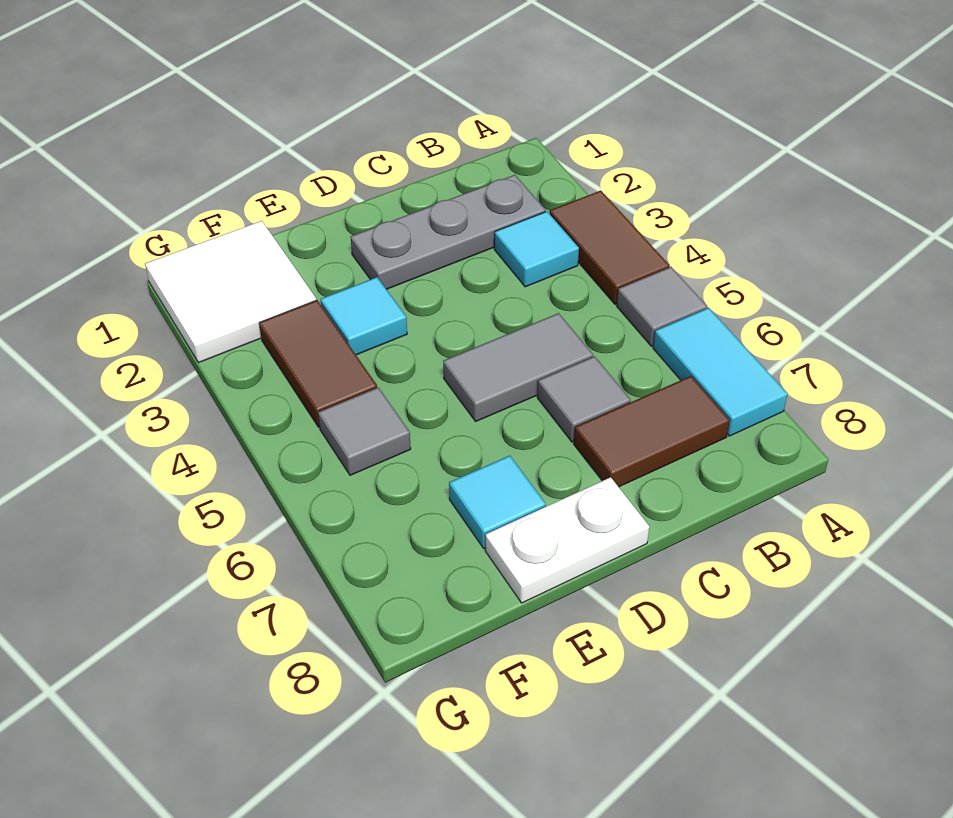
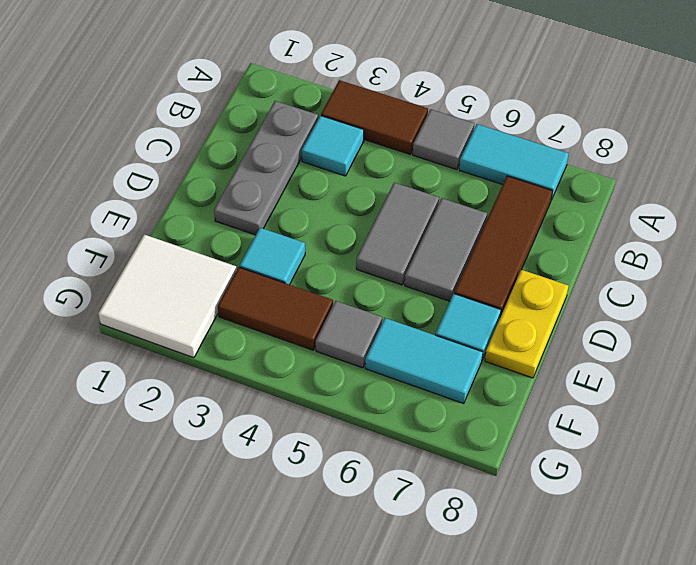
brown tile B7:C7 level 1 -> brown tile B7:D7 level 1
grey tile C6 level 1 -> grey tile C6:D6 level 1
white plate D8:E8 level 1 -> yellow plate D8:E8 level 1
none -> cyan tile F6:F7 level 1

